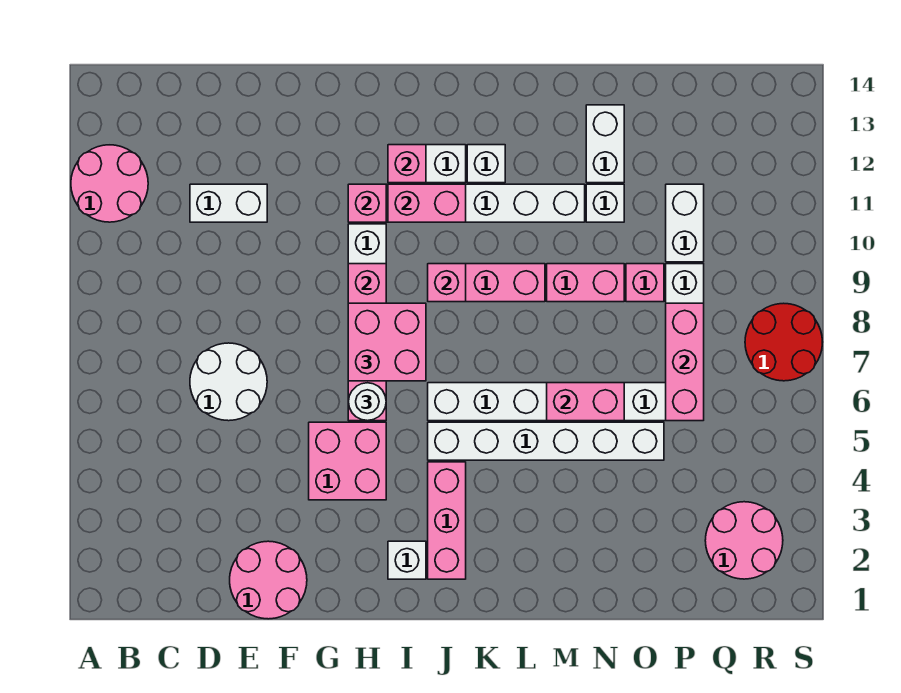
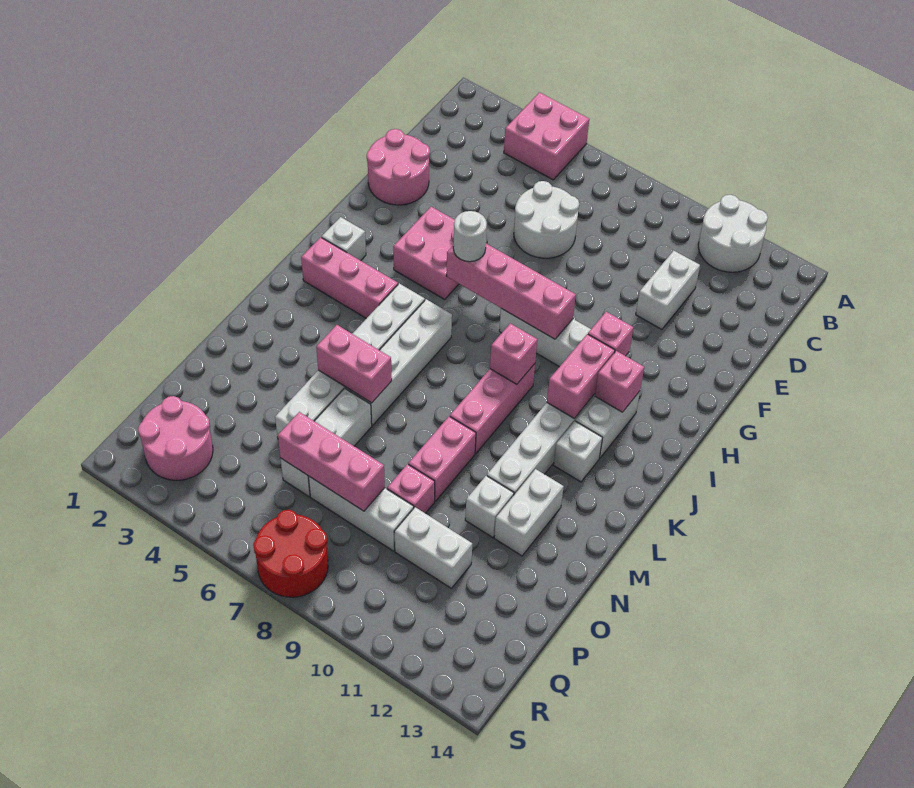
pink round brick A11:B12 level 1 -> white round brick A11:B12 level 1
pink brick H7:I8 level 3 -> pink brick A4:B5 level 1
pink brick M6:N6 level 2 -> pink brick M5:M6 level 2
white brick N12:N13 level 1 -> white brick M12:N12 level 1

